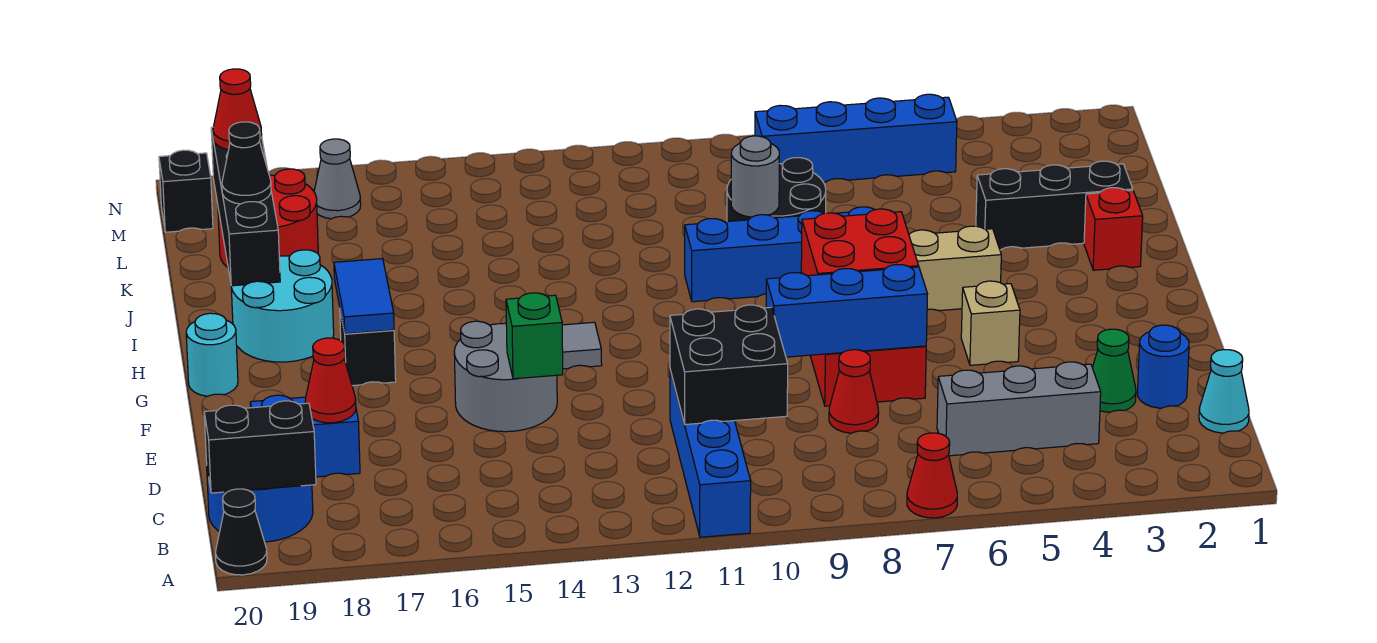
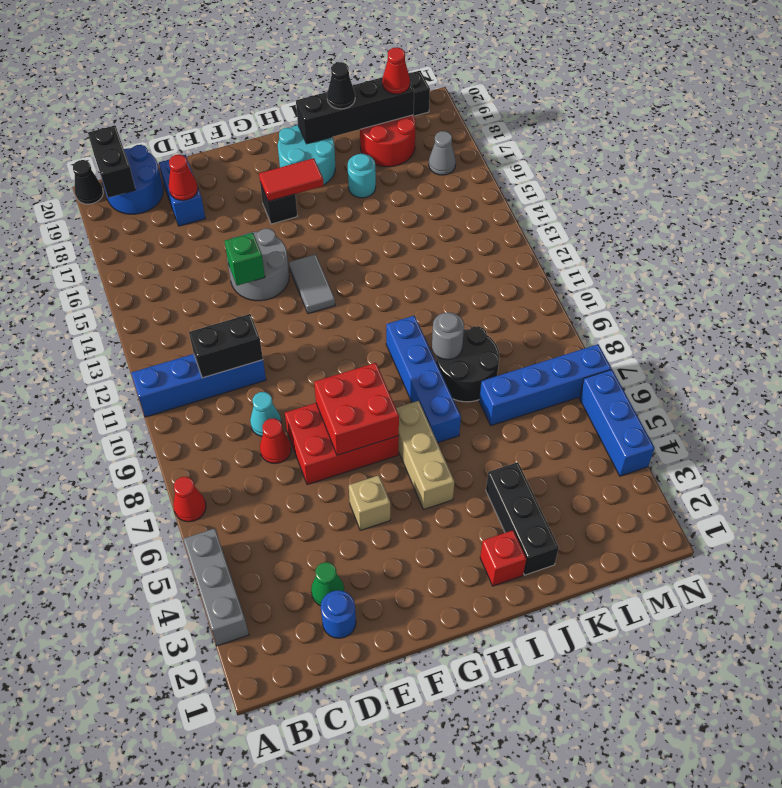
cyan cone C1 level 1 -> cyan cone D9 level 1
grey brick C4:C6 level 1 -> grey brick A3:A5 level 1
black brick C10:D11 level 2 -> black brick C11:D11 level 2
blue brick E7:E9 level 2 -> blue brick N4:N6 level 1
blue tile G17:H17 level 2 -> red tile G17:H17 level 2
cyan round brick G20 level 1 -> cyan round brick J17 level 1
blue brick M5:M8 level 1 -> blue brick K7:N7 level 1

